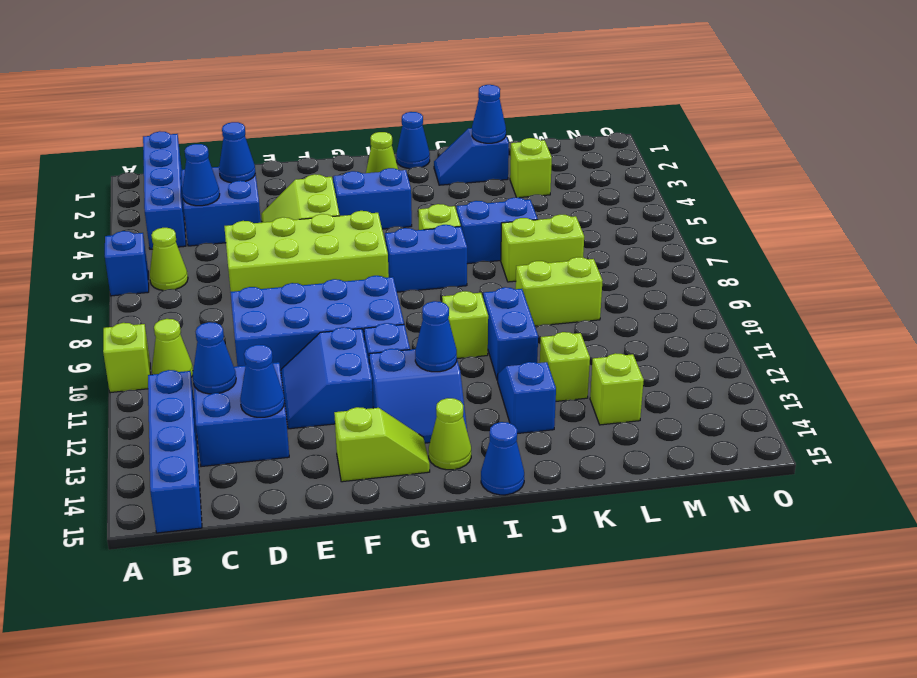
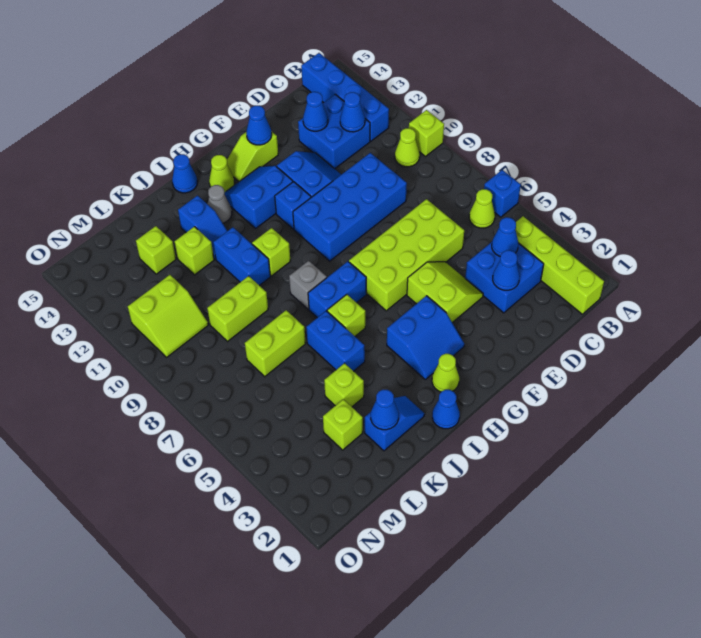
blue brick B1:B4 level 1 -> lime brick B1:B4 level 1
blue cone H12 level 2 -> blue cone F14 level 2
none -> grey brick I8 level 1
none -> grey cone I13 level 1
blue brick J6:K6 level 1 -> blue brick J5:J6 level 1
none -> lime brick K4 level 1
none -> lime slope M10:N11 level 1 top 11

